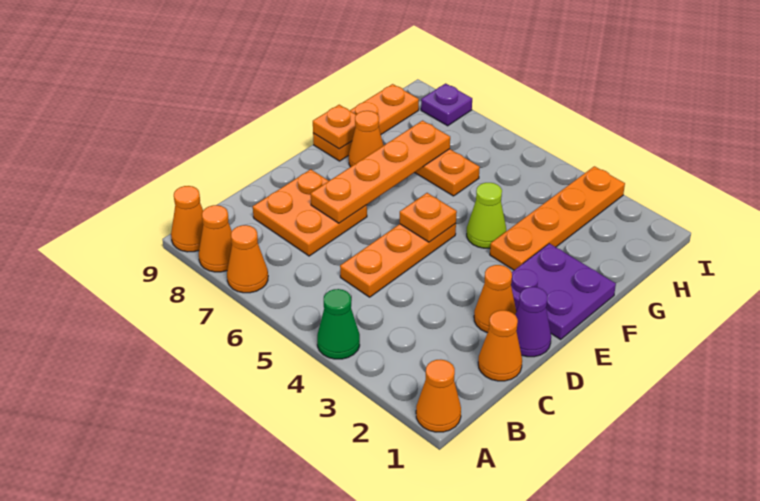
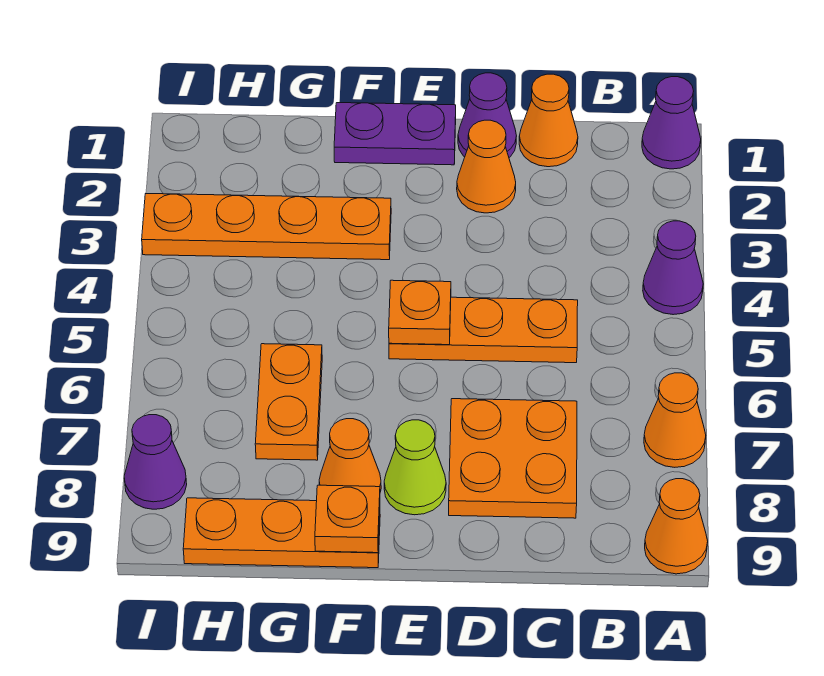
orange cone A1 level 1 -> purple cone A1 level 1
green cone A4 level 1 -> purple cone A4 level 1
orange cone A8 level 1 -> none
orange plate D7:G7 level 2 -> none
purple plate E1:F2 level 1 -> purple plate E1:F1 level 1
lime cone F4 level 1 -> lime cone E8 level 1
purple plate I8 level 1 -> purple cone I8 level 1

